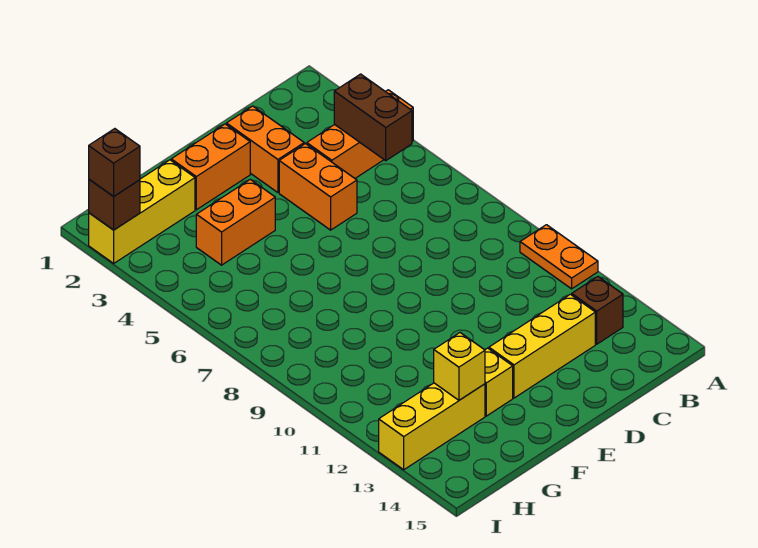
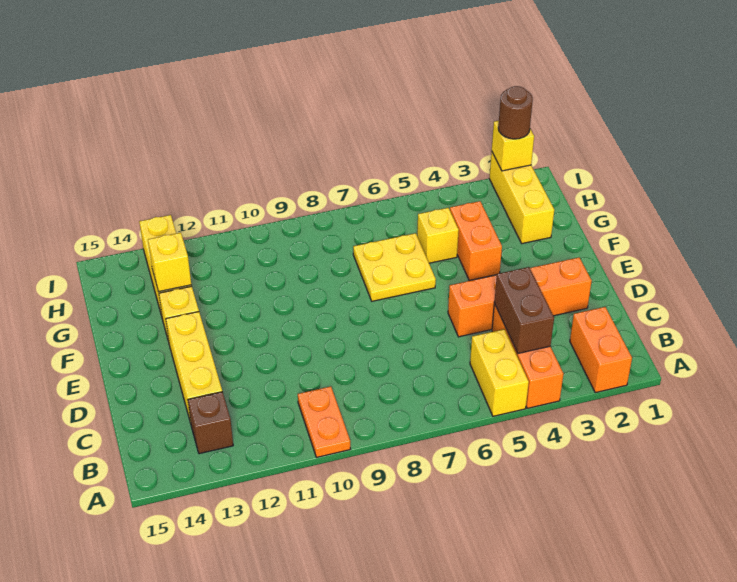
none -> yellow brick A5:B5 level 1
orange plate A10:A11 level 1 -> orange plate A10:B10 level 1
brown brick B4:B5 level 2 -> brown brick B4:C4 level 2
orange brick E2:F2 level 1 -> orange brick A2:B2 level 1
none -> yellow plate F6:G7 level 1
none -> yellow brick G5 level 1
brown brick I2 level 2 -> yellow brick I2 level 2
brown brick I2 level 3 -> brown round brick I2 level 3

